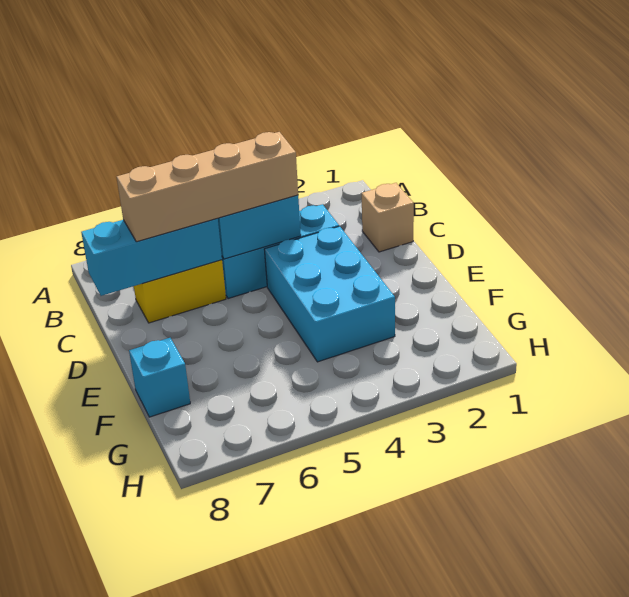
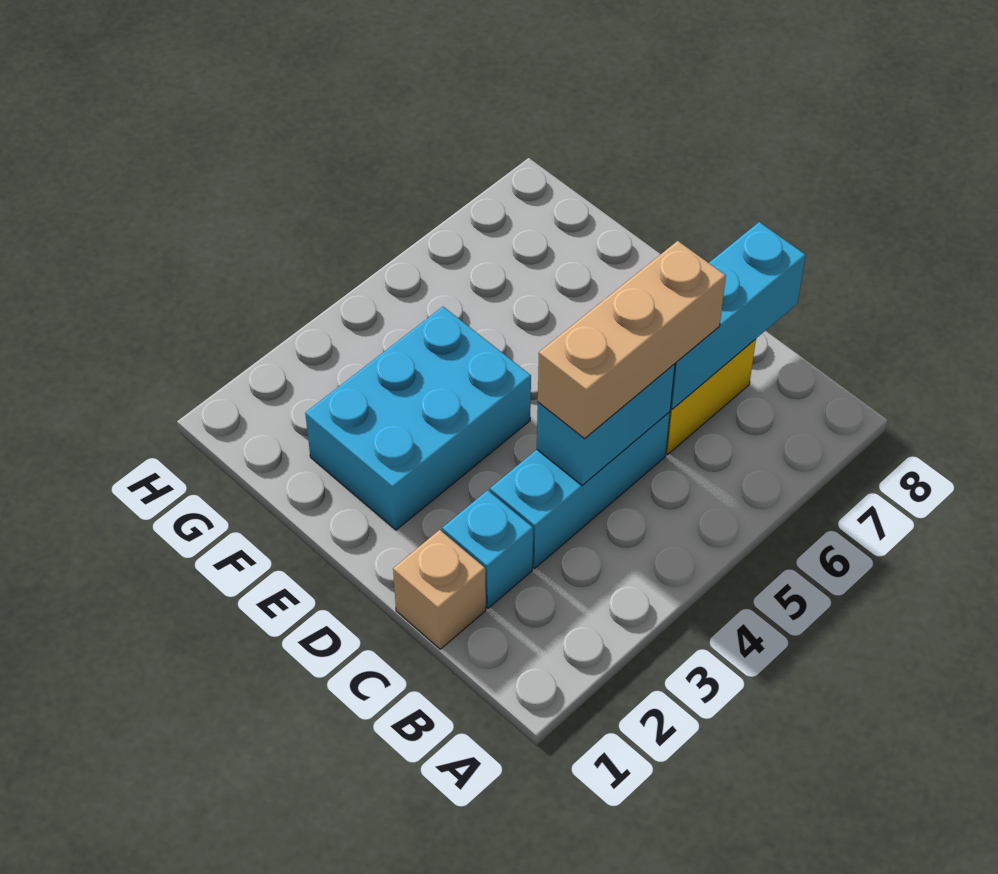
tan brick C4:C7 level 3 -> tan brick C4:C6 level 3
cyan brick D3:F4 level 1 -> cyan brick E2:F4 level 1
cyan brick F8 level 1 -> cyan brick C2 level 1

